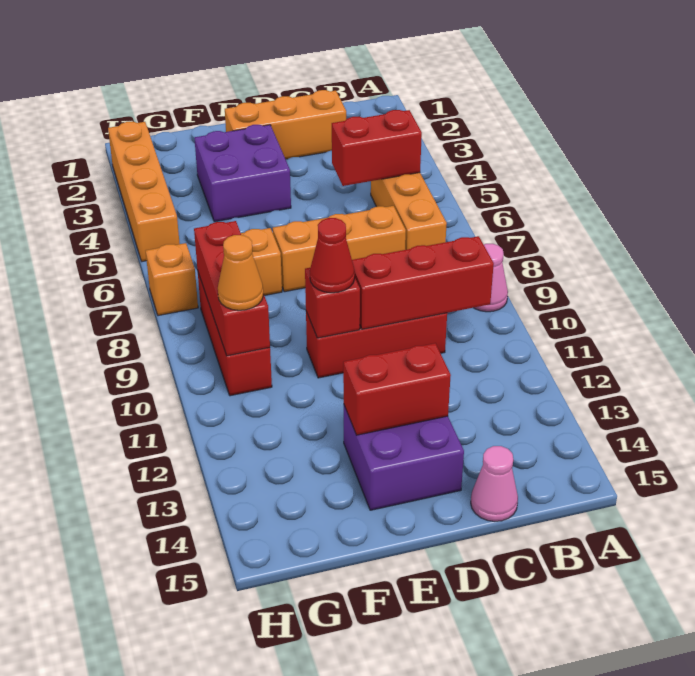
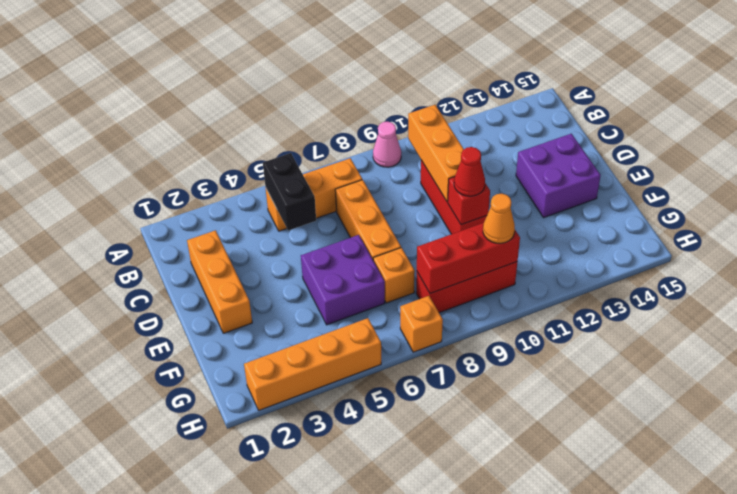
red brick B5:C5 level 2 -> black brick B5:C5 level 2
red brick B10:D10 level 2 -> orange brick B10:D10 level 2
pink cone C15 level 1 -> none
red brick D13:E13 level 2 -> none
purple brick E3:F4 level 1 -> purple brick E5:F6 level 1

